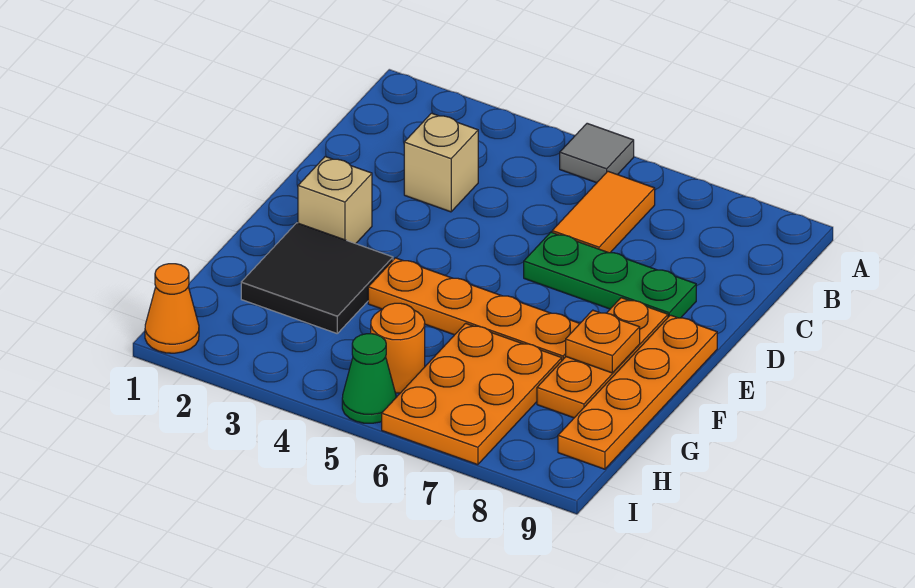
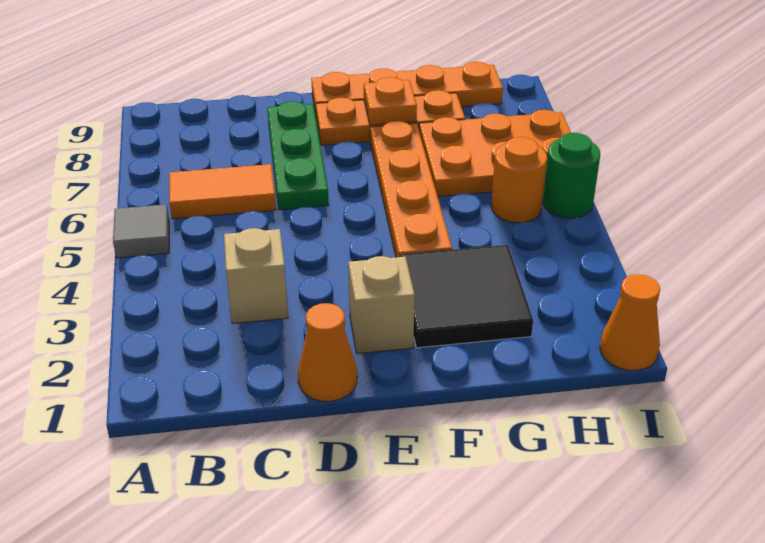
none -> orange cone D1 level 1
green cone I5 level 1 -> green round brick I5 level 1

